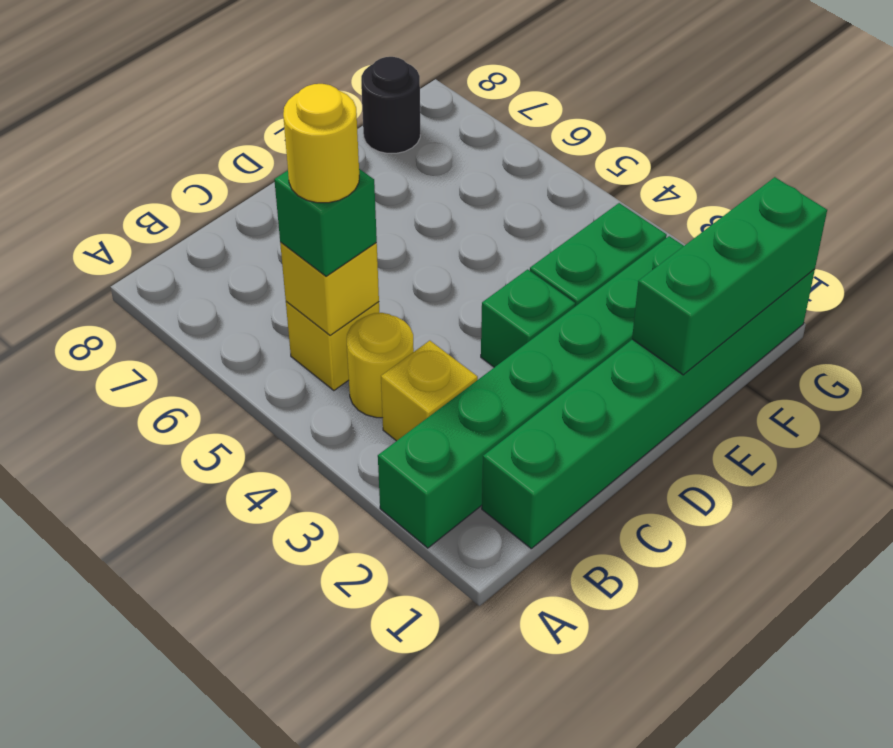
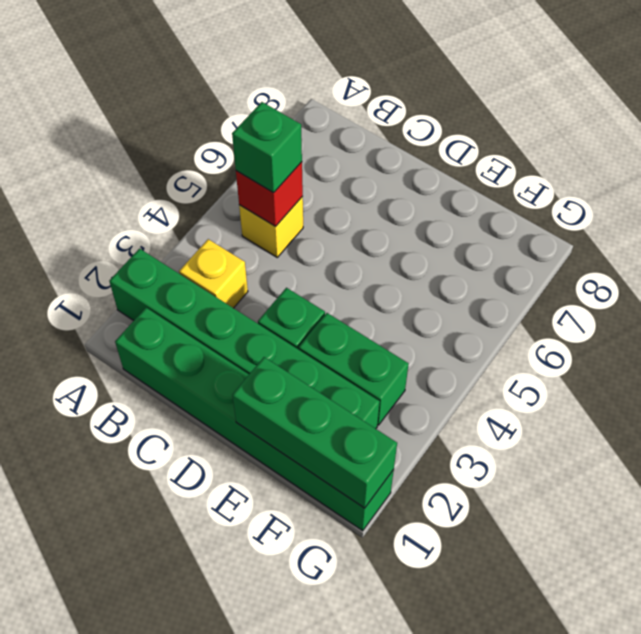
yellow round brick B4 level 1 -> none
yellow brick B5 level 2 -> red brick B5 level 2
yellow round brick B5 level 4 -> none
black round brick F8 level 1 -> none

